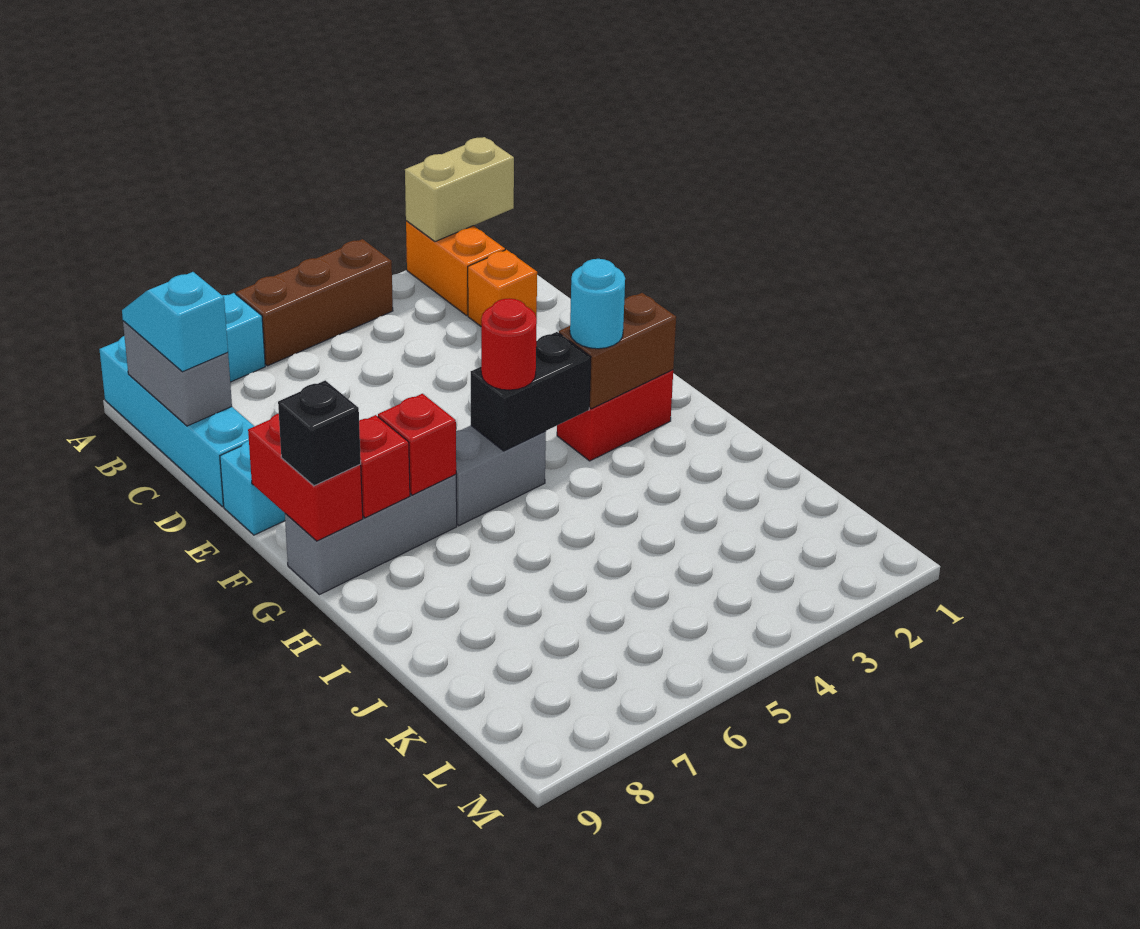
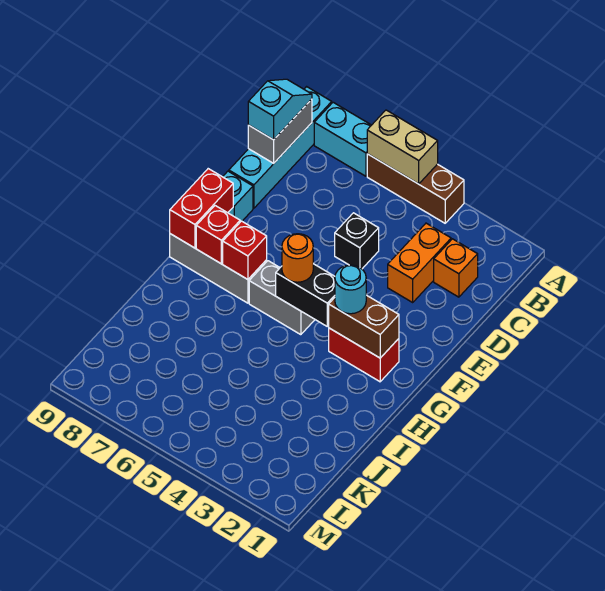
tan brick A1:A2 level 2 -> tan brick A5:A6 level 2
orange brick A2:B2 level 1 -> orange brick C3:D3 level 1
red round brick G5 level 3 -> orange round brick G5 level 3
black brick G9 level 3 -> black brick D5 level 1

